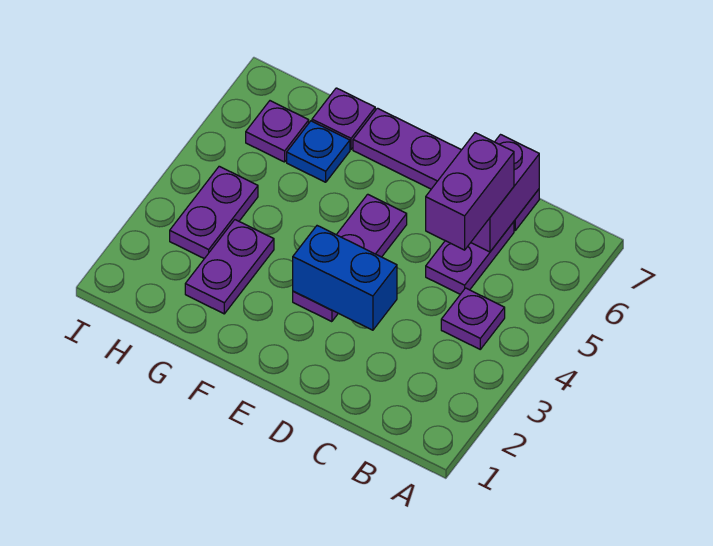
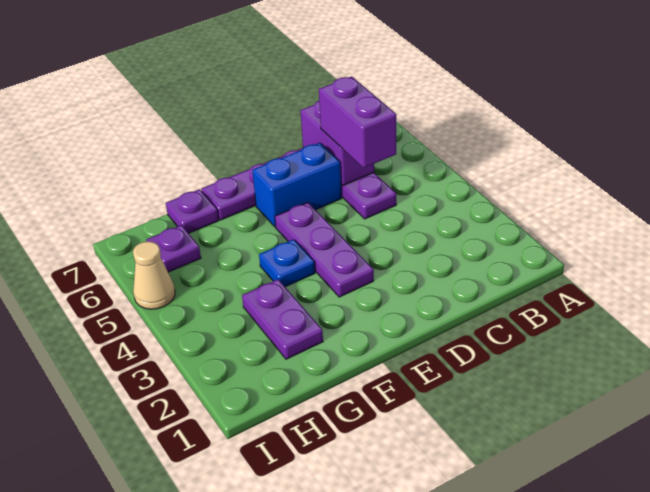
purple plate B4 level 1 -> none
blue brick D3:E3 level 2 -> blue brick D6:E6 level 1
blue plate G6 level 1 -> blue plate F4 level 1
purple plate H3:H4 level 1 -> none
none -> tan cone I5 level 1

